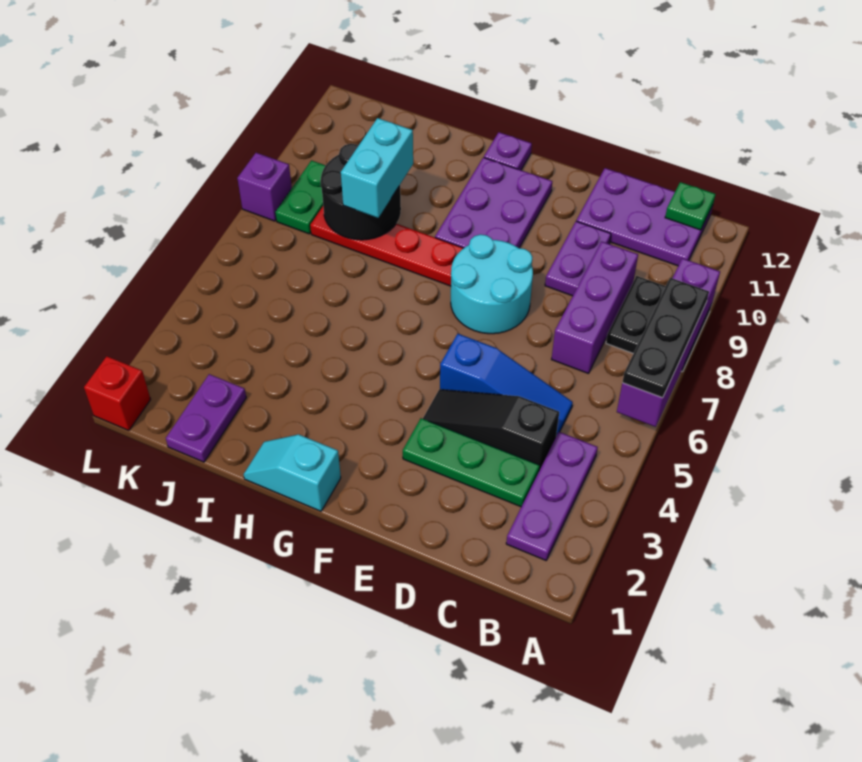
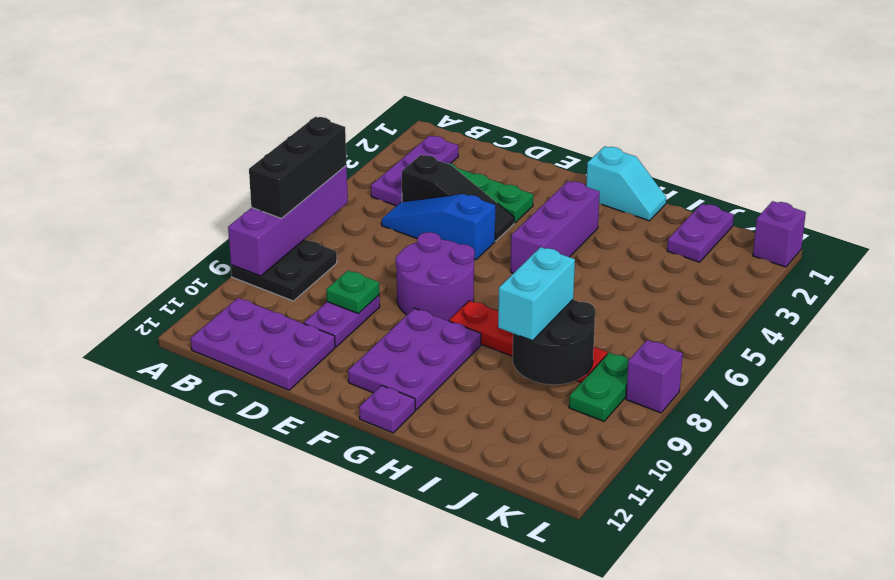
black plate A6:A8 level 3 -> black brick A6:A8 level 3
green plate B12 level 2 -> green plate D9 level 2
purple brick C7:C9 level 1 -> purple brick G3:G5 level 1
cyan round brick E7:F8 level 1 -> purple round brick E7:F8 level 1
red brick L1 level 1 -> purple brick L1 level 1

